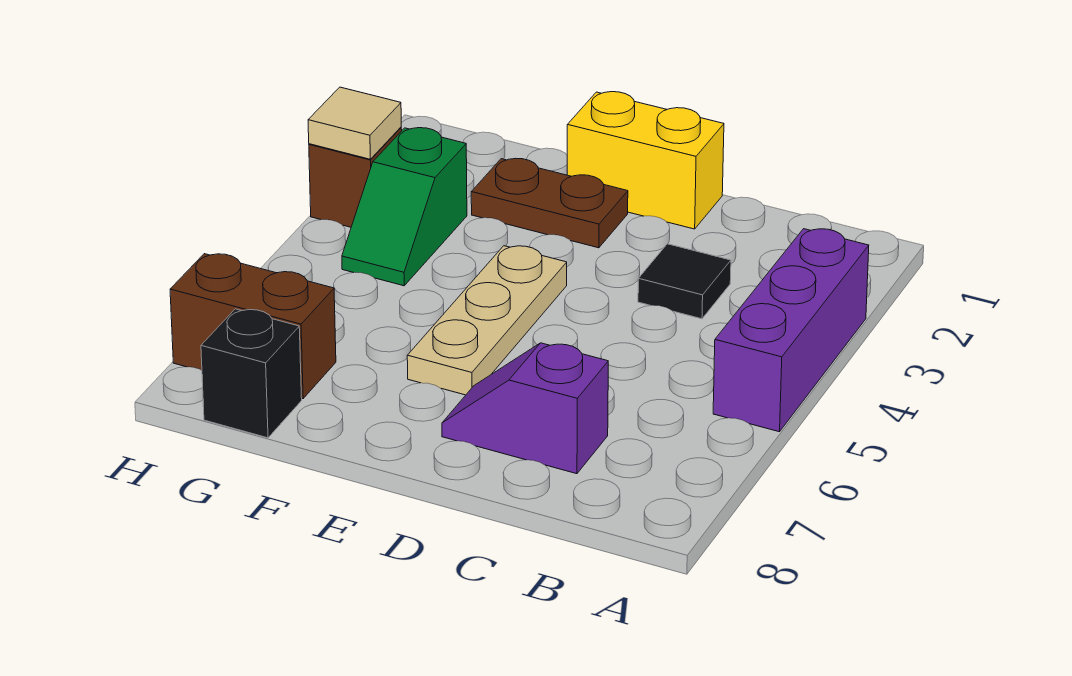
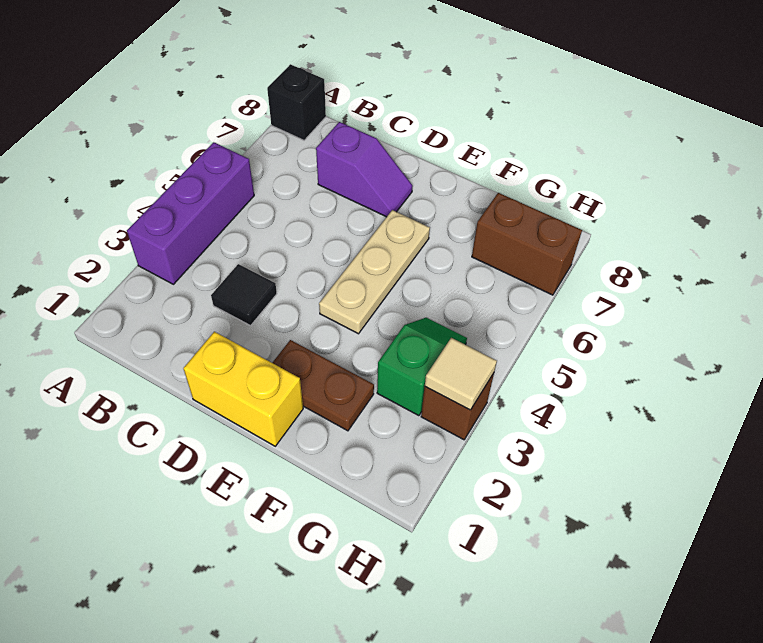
black brick G8 level 1 -> black brick A8 level 1

